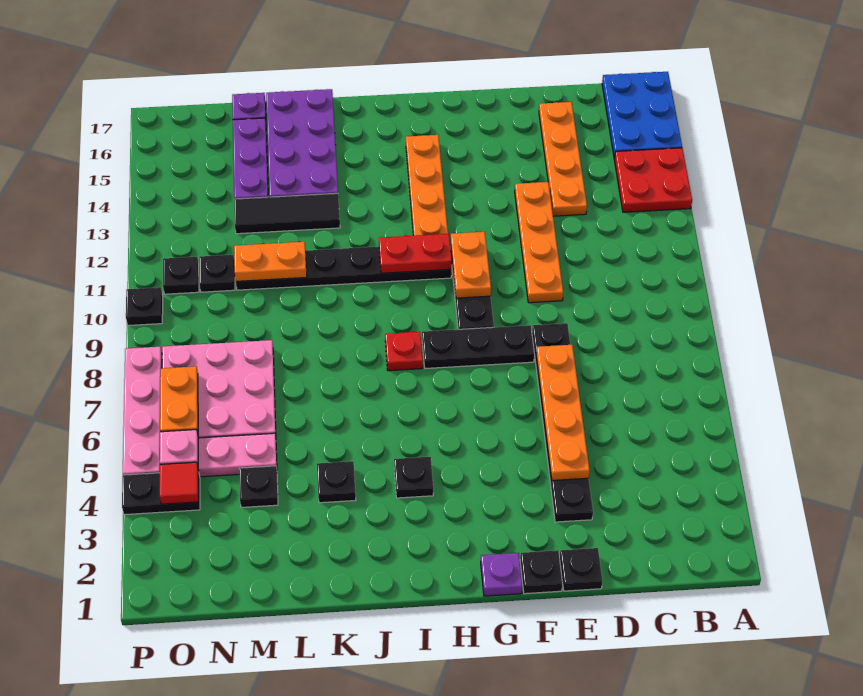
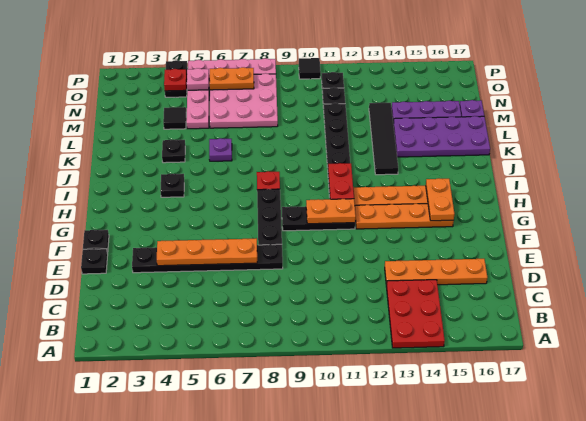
red plate A13:B14 level 1 -> red plate A13:C14 level 1
blue plate A15:B17 level 1 -> none
orange plate E10:E13 level 1 -> orange plate G12:G15 level 1
purple plate G1 level 1 -> purple plate K6 level 1
black tile K13:M13 level 1 -> black tile J13:M13 level 1
orange plate L11:M11 level 2 -> orange plate G15:H15 level 2
black plate M4 level 1 -> black tile M4 level 1
red tile O4 level 2 -> red plate O4 level 2
black plate P10 level 1 -> black tile P10 level 1

